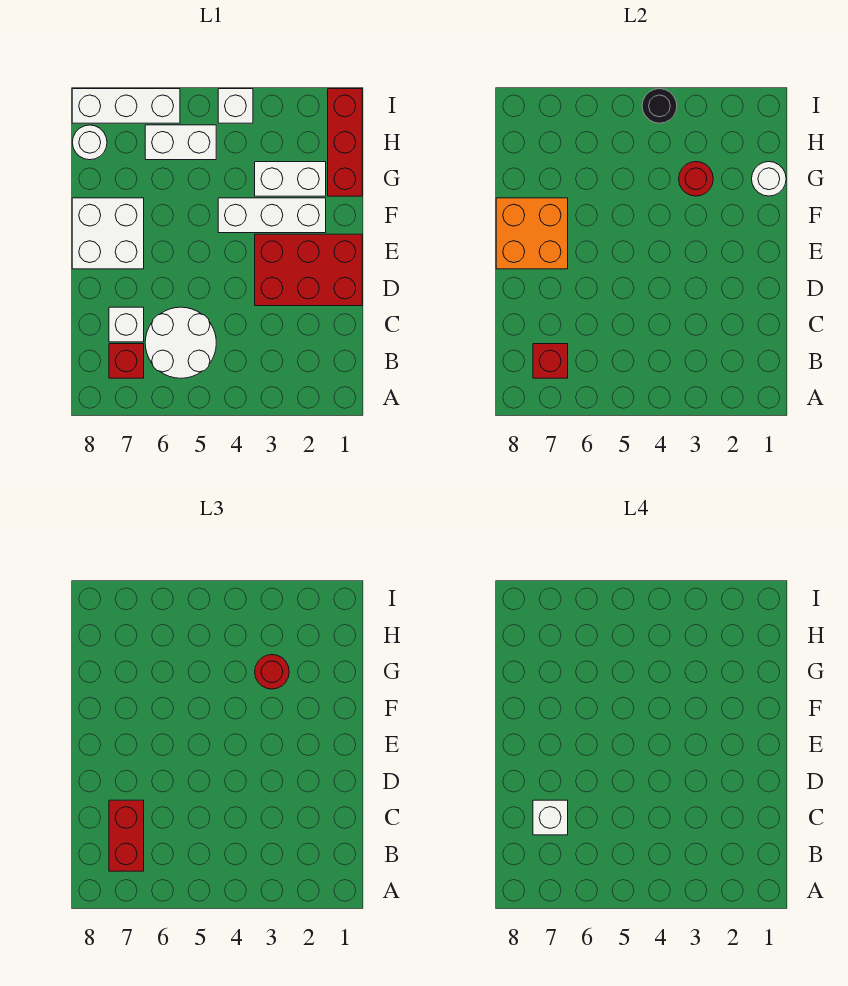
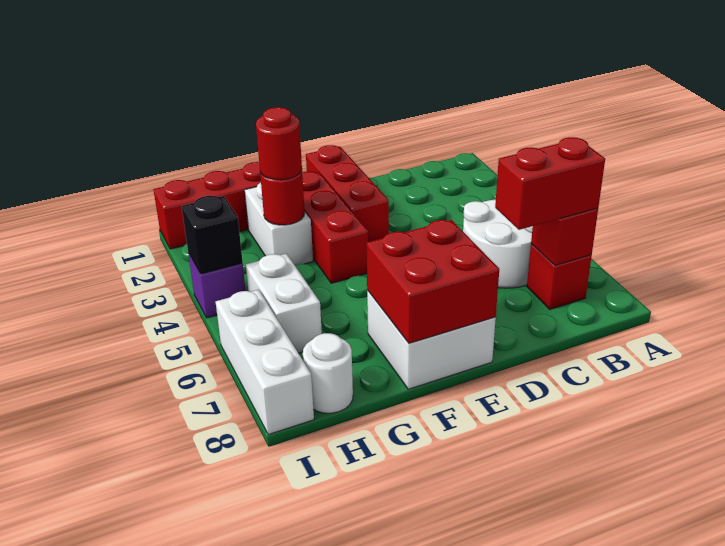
white brick C7 level 1 -> none
white brick C7 level 4 -> none
red brick D1:E3 level 1 -> red brick E1:E3 level 1
orange brick E7:F8 level 2 -> red brick E7:F8 level 2
white brick F2:F4 level 1 -> red brick F2:F4 level 1
white round brick G1 level 2 -> none
white brick I4 level 1 -> purple brick I4 level 1
black round brick I4 level 2 -> black brick I4 level 2

